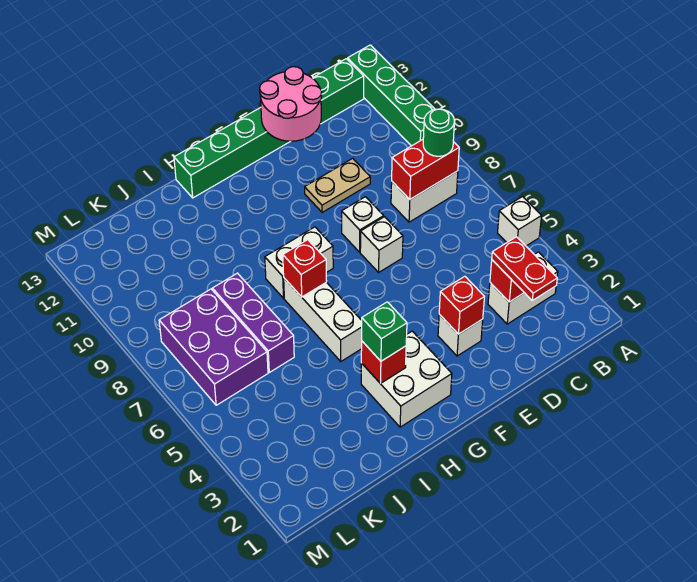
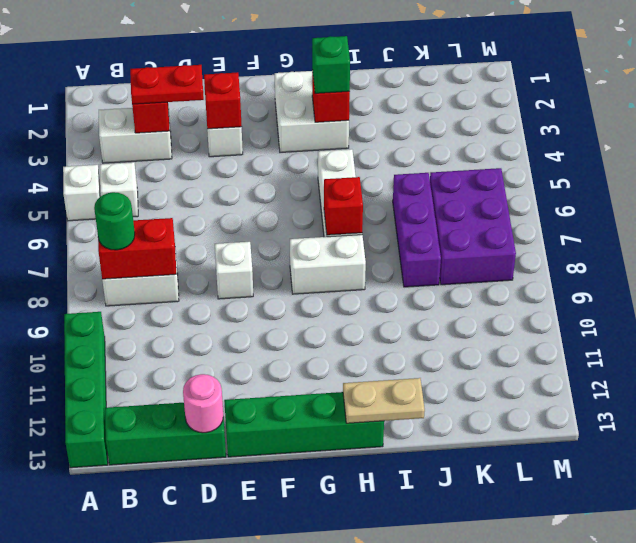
red plate C2:C3 level 3 -> red plate C3:D3 level 3
tan plate D10:E10 level 1 -> tan plate H13:I13 level 2
pink round brick D12:E13 level 2 -> pink round brick D13 level 2
white brick E7 level 1 -> white brick B5 level 1

